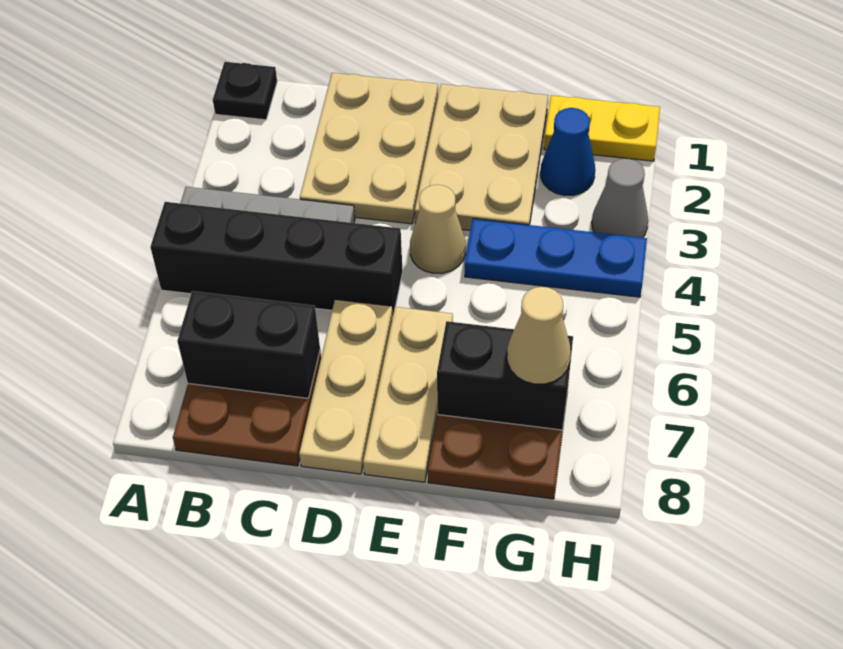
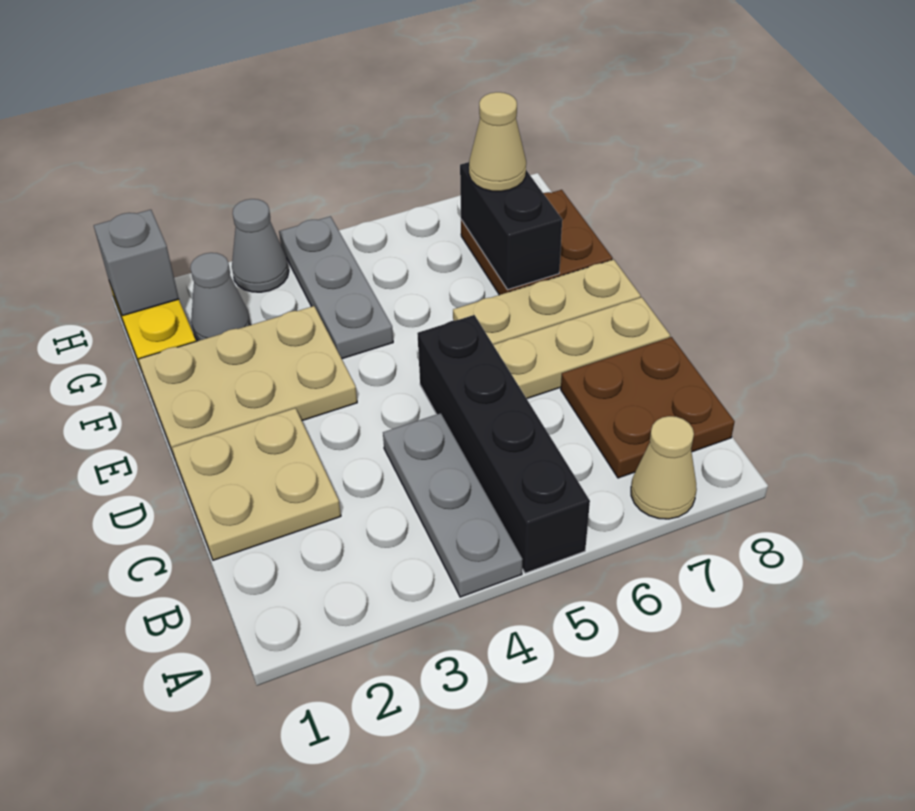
black plate A1 level 1 -> none
black brick B7:C7 level 2 -> none
tan plate C1:D3 level 1 -> tan plate C1:D2 level 1
tan cone E4 level 1 -> tan cone A7 level 1
blue plate F4:H4 level 1 -> grey plate F4:H4 level 1
blue cone G2 level 1 -> grey cone G2 level 1
none -> grey brick H1 level 2

